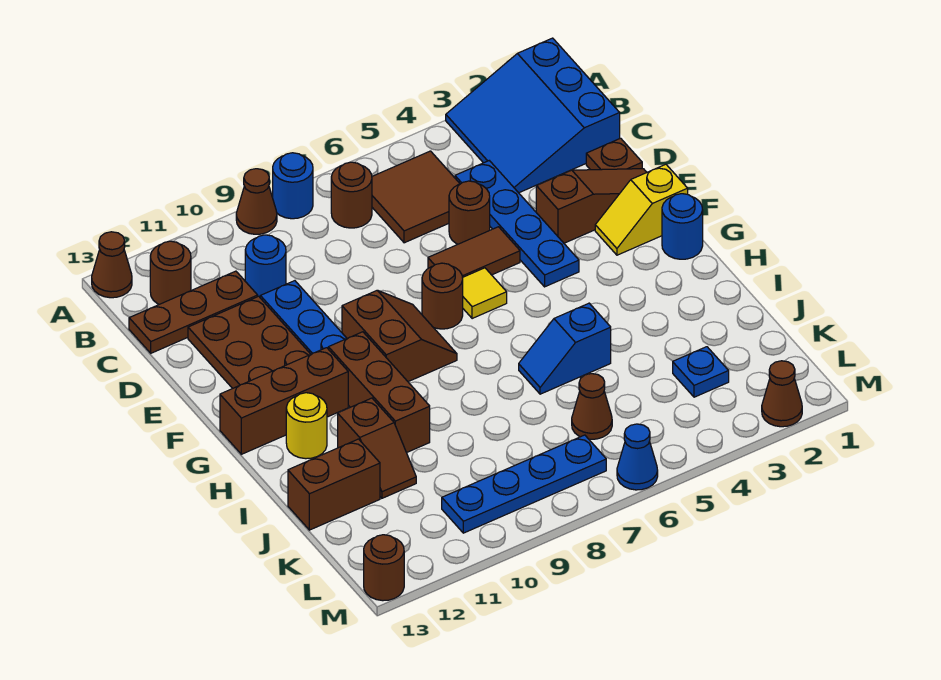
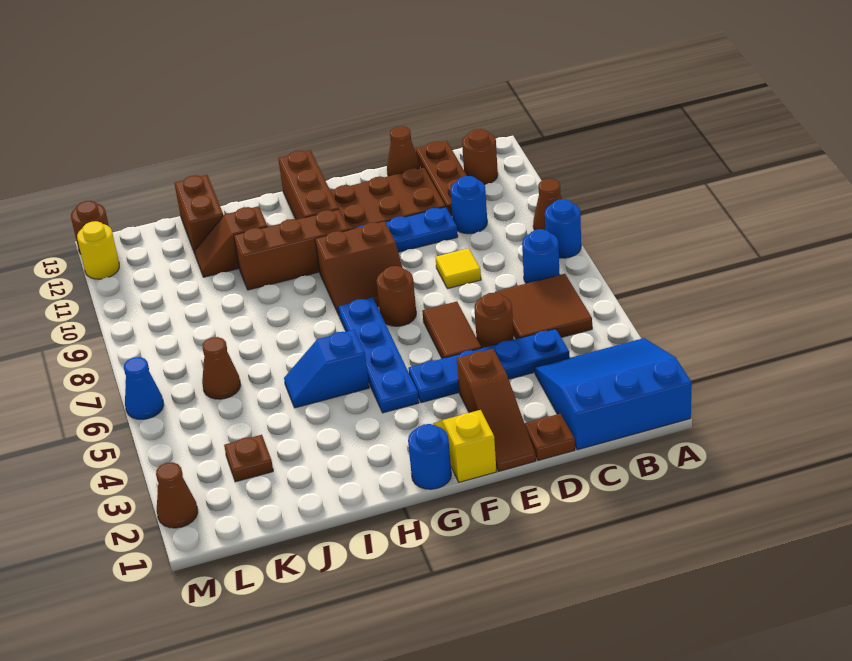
brown cone A13 level 1 -> brown cone D13 level 1
brown round brick B7 level 1 -> blue round brick B7 level 1
yellow tile F6 level 1 -> yellow tile D8 level 1
yellow round brick H12 level 1 -> yellow round brick M12 level 1
blue slope I5:I6 level 1 top 5 -> blue slope H5:I5 level 1 top H
blue plate K3 level 1 -> brown plate K3 level 1
blue plate L7:L10 level 1 -> blue plate G4:G7 level 1

